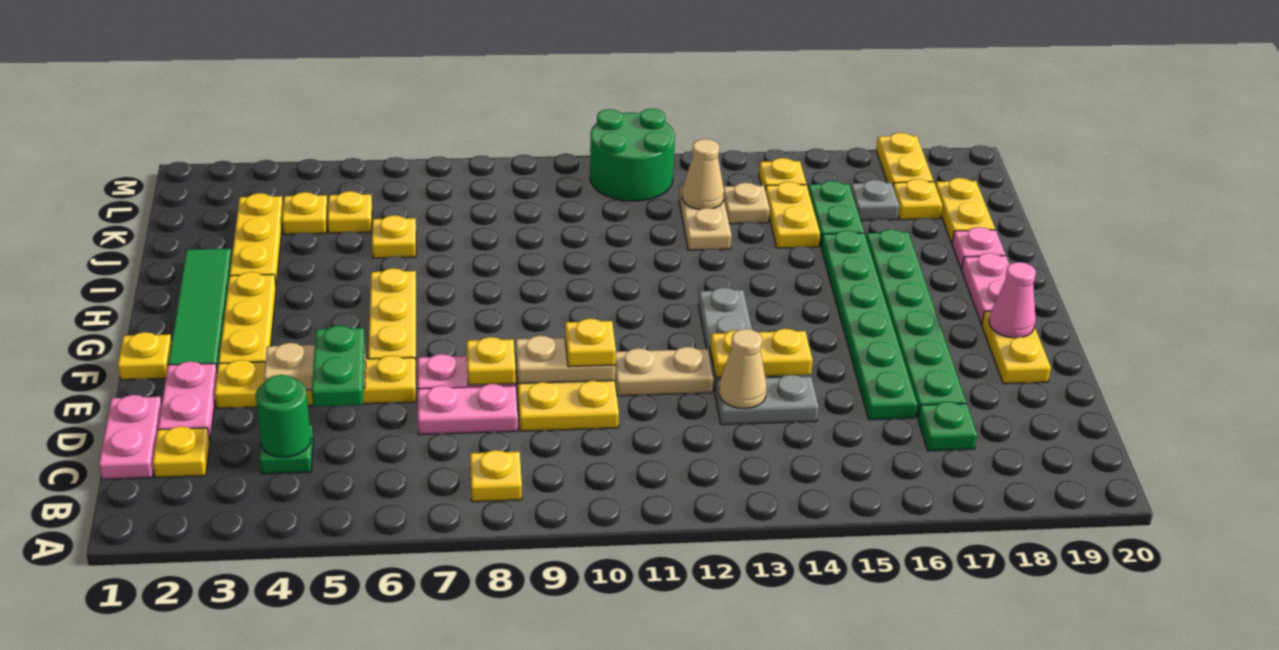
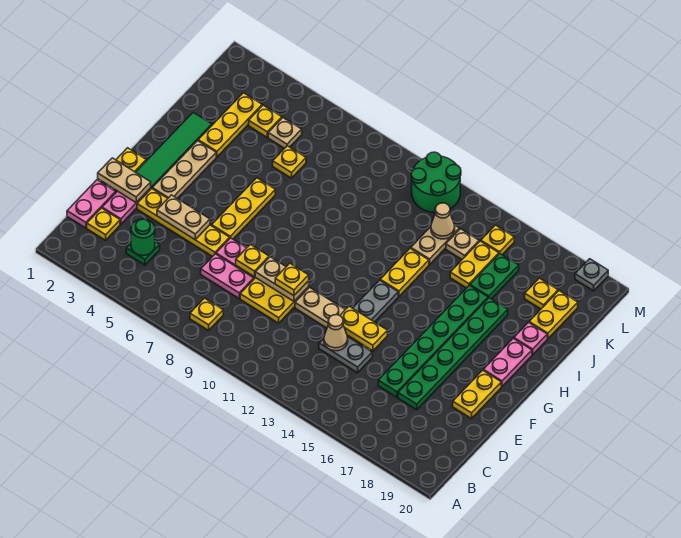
green plate C17 level 1 -> none
green plate D5:E5 level 3 -> none
none -> tan plate E1:E2 level 2
yellow plate F3:H3 level 1 -> tan plate F3:H3 level 1
pink cone F19 level 2 -> none
yellow plate K5 level 1 -> tan plate K5 level 1
grey plate K17 level 1 -> grey plate M19 level 1
yellow plate L18:M18 level 1 -> yellow plate H13:I13 level 1

